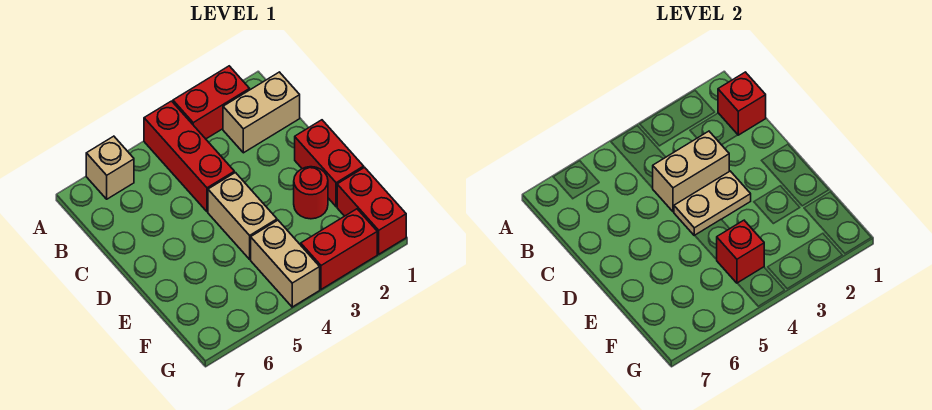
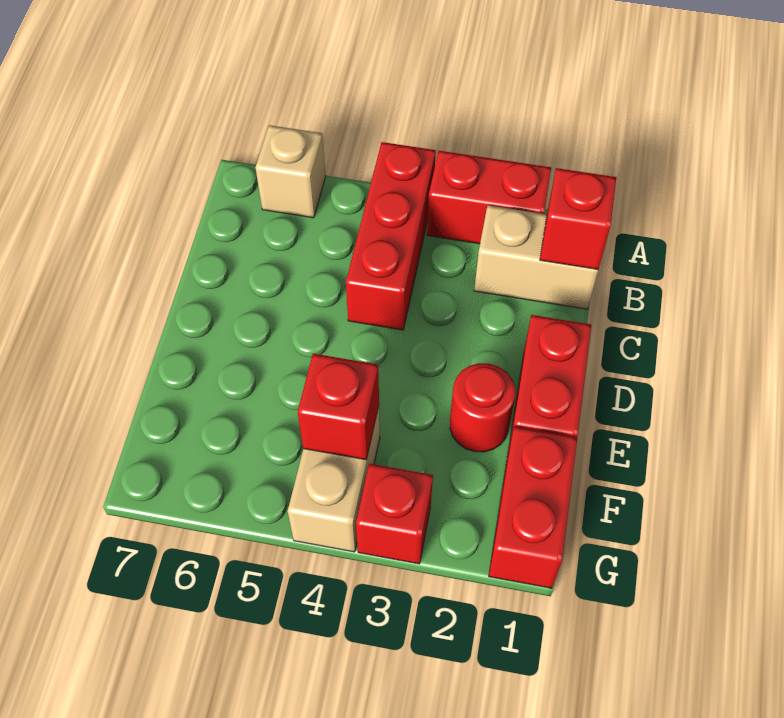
tan brick C3:C4 level 2 -> none
tan plate D3:D4 level 2 -> none
tan brick D4:E4 level 1 -> none
red brick G2:G3 level 1 -> red brick G3 level 1

